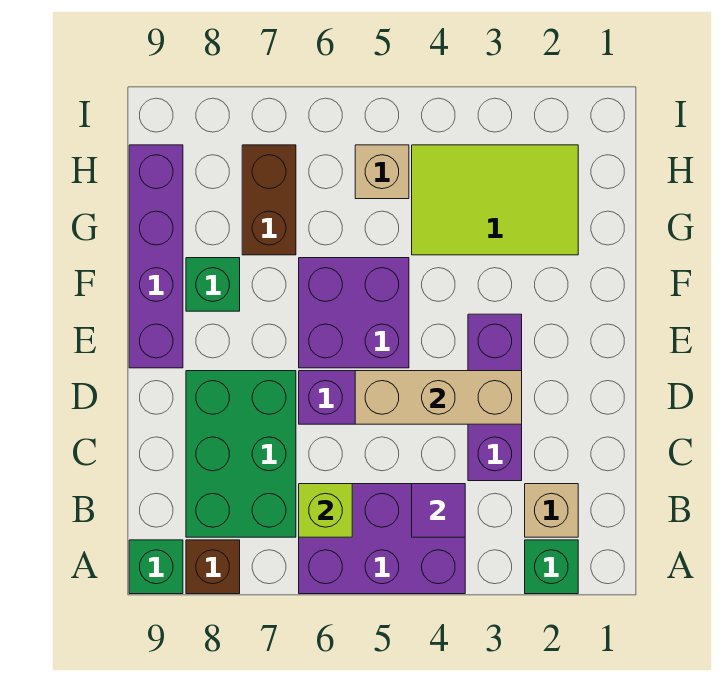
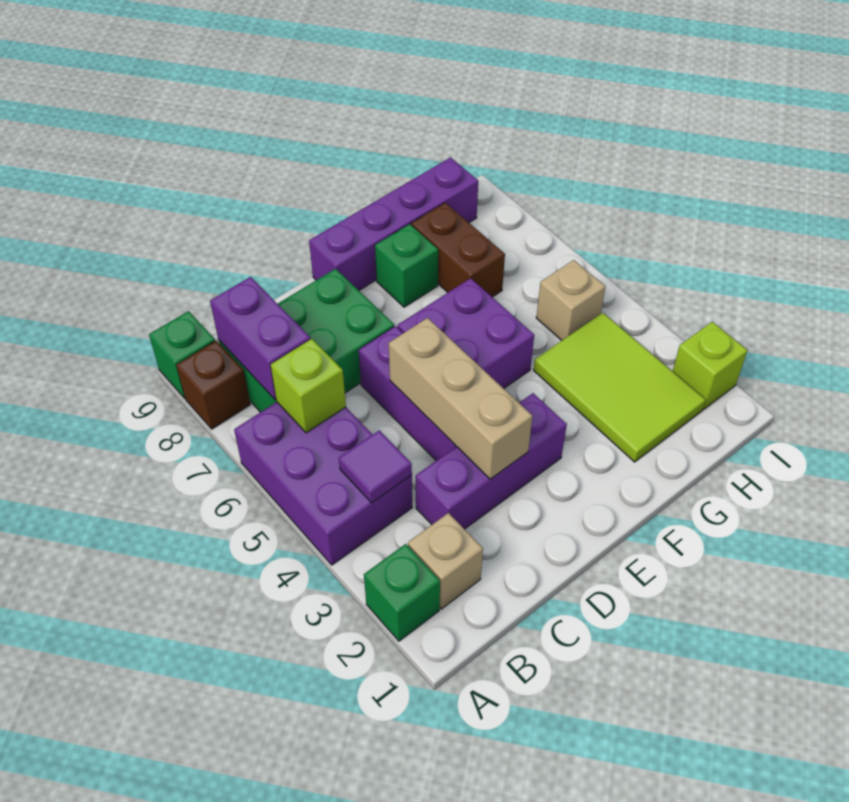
none -> purple brick B7:B8 level 2
brown brick G7:H7 level 1 -> brown brick G7:G8 level 1
none -> lime brick I2 level 1

